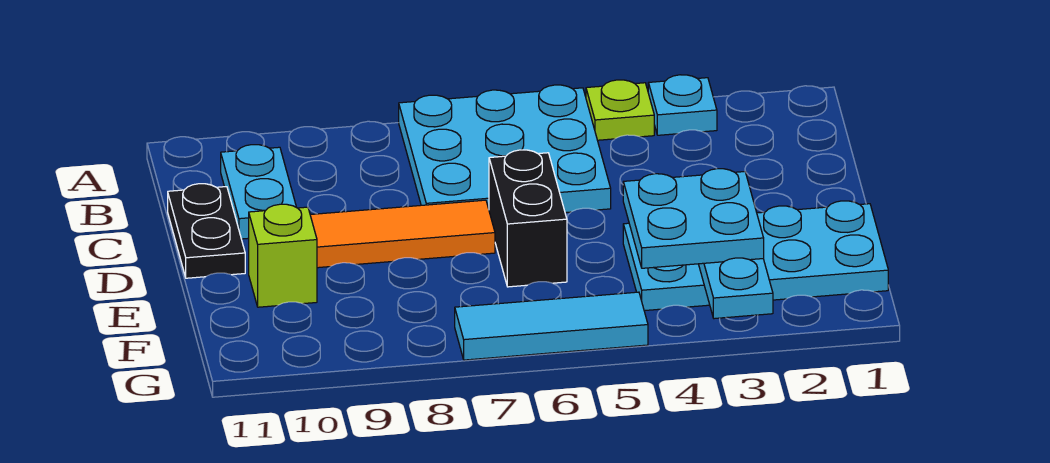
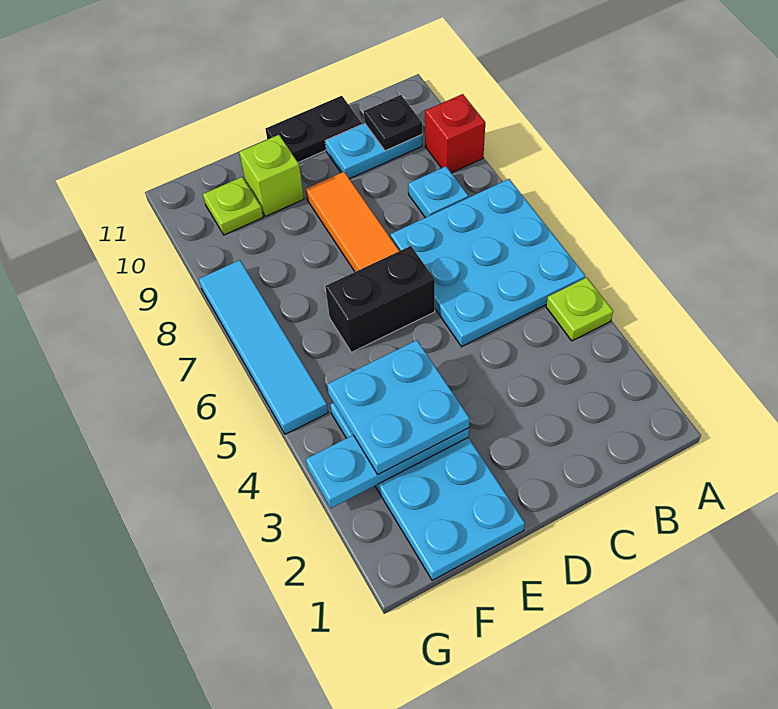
cyan plate A3 level 1 -> cyan plate B8 level 1
none -> red brick A9 level 1
none -> black plate B10 level 2
none -> lime plate F10 level 1
cyan tile G5:G7 level 1 -> cyan tile G5:G8 level 1

